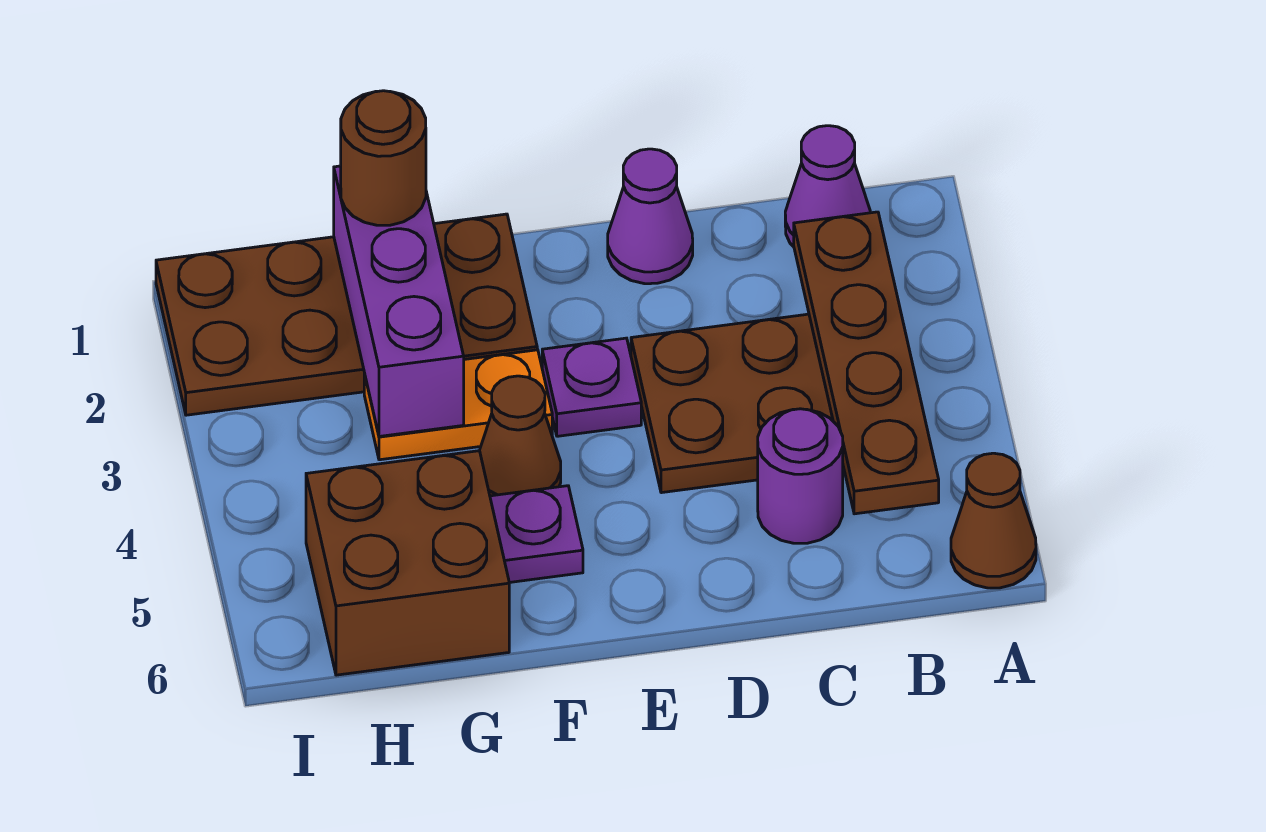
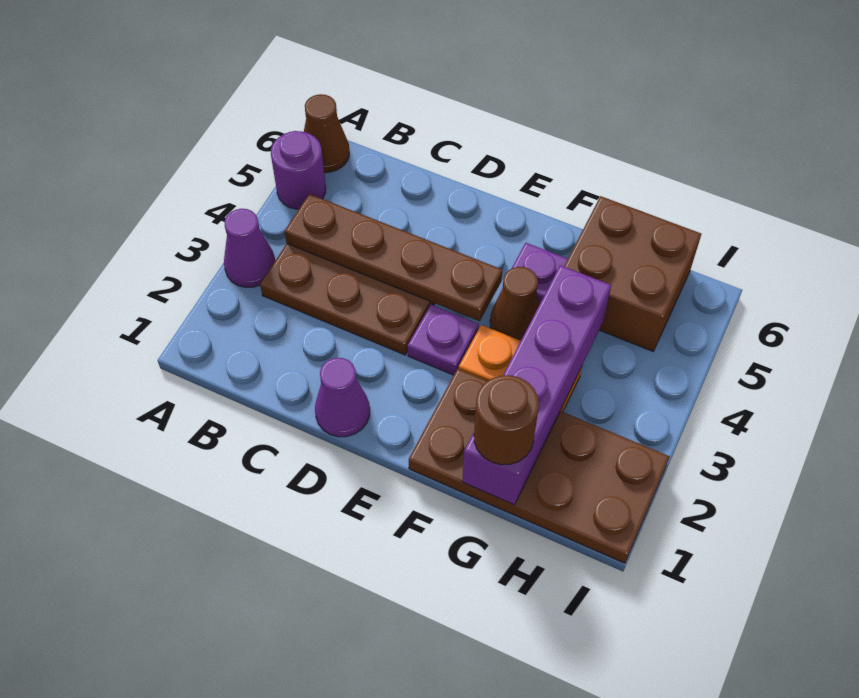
purple cone B1 level 1 -> purple cone A3 level 1
brown plate B2:B5 level 2 -> brown plate B4:E4 level 2
purple round brick C5 level 1 -> purple round brick A5 level 1
purple brick G1:G3 level 2 -> purple brick G1:G4 level 2

